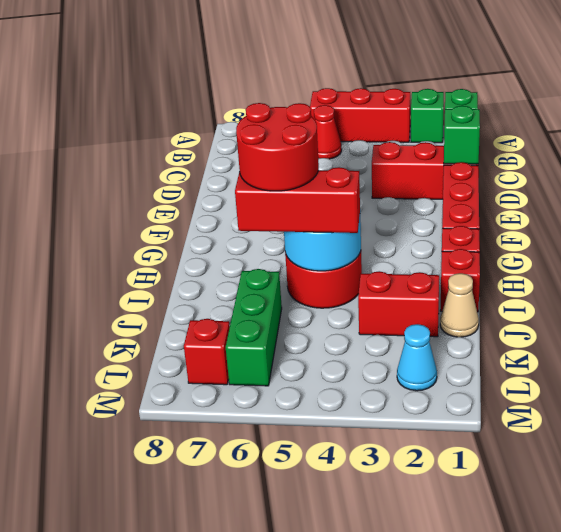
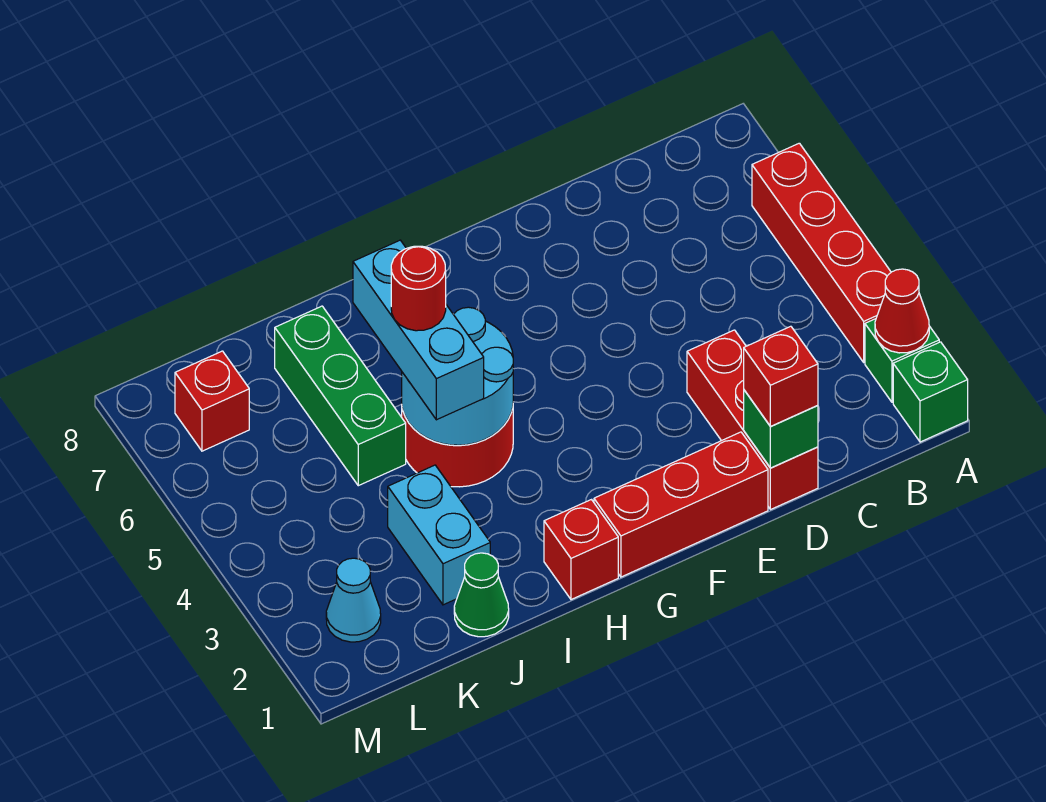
red brick A3:A5 level 1 -> red brick A3:A6 level 1
red cone B5 level 1 -> red cone A2 level 2
red round brick H5:I6 level 4 -> red round brick I5 level 4
red brick I1 level 1 -> red brick D1 level 3
red brick I4:I6 level 3 -> cyan brick I4:I6 level 3
tan cone J1 level 1 -> green cone J1 level 1
red brick J2:J3 level 1 -> cyan brick J2:J3 level 1
green brick J6:L6 level 1 -> green brick J5:J7 level 1

